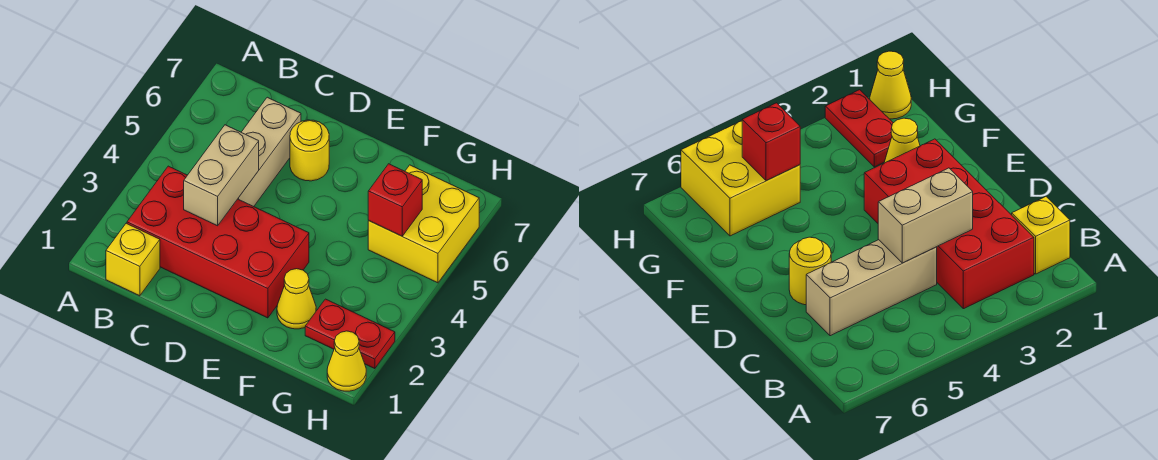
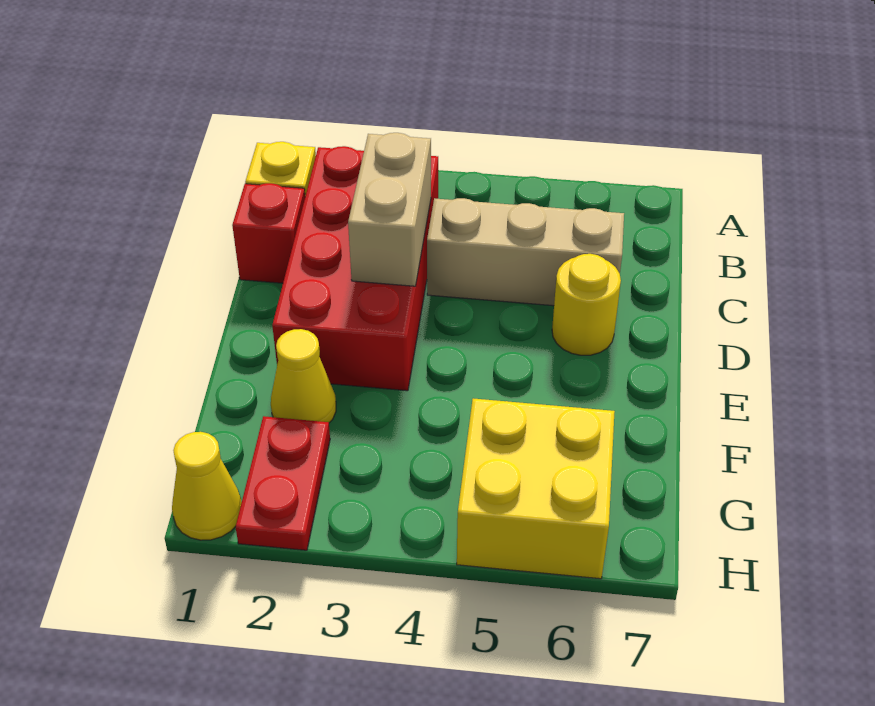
tan brick C3:C4 level 2 -> tan brick C3:D3 level 2
red brick G5 level 2 -> red brick C1 level 1

